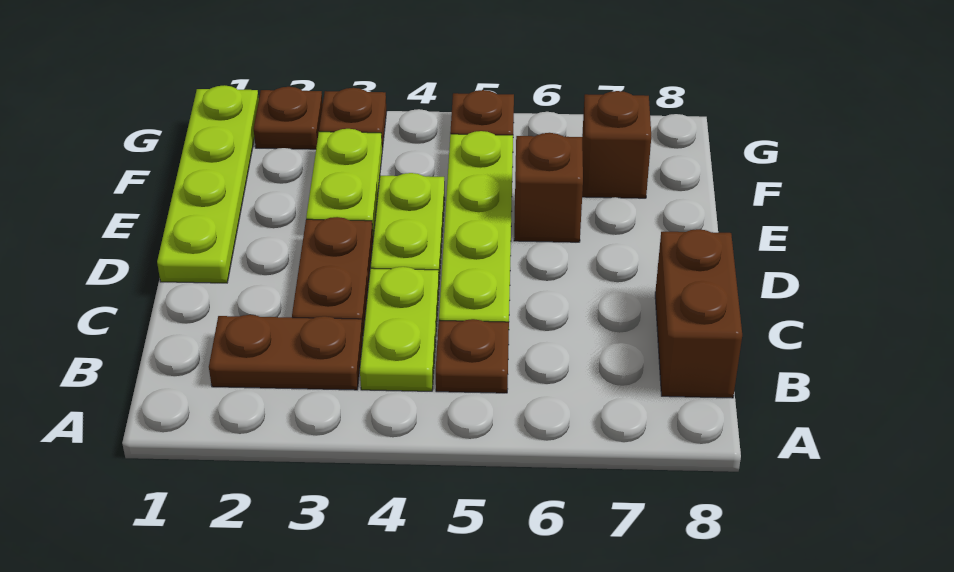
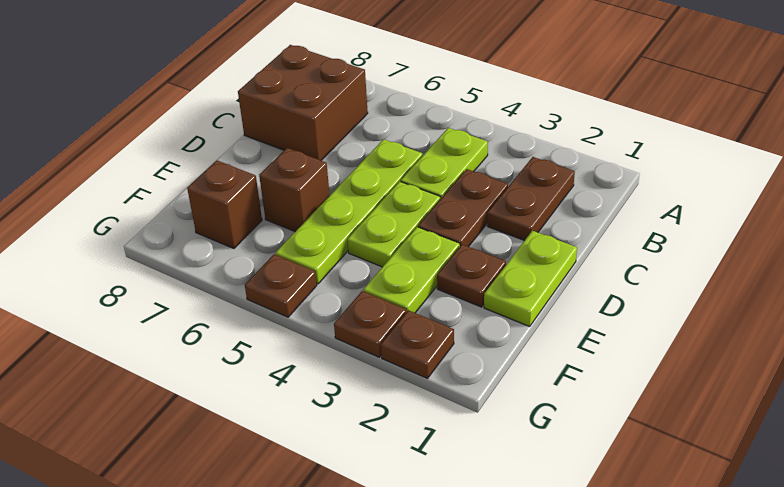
brown plate B2:B3 level 1 -> brown plate B2:C2 level 1
brown plate B5 level 1 -> brown plate E2 level 1
brown brick B8:C8 level 1 -> brown brick B7:C8 level 1
lime plate D1:G1 level 1 -> lime plate D1:E1 level 1

